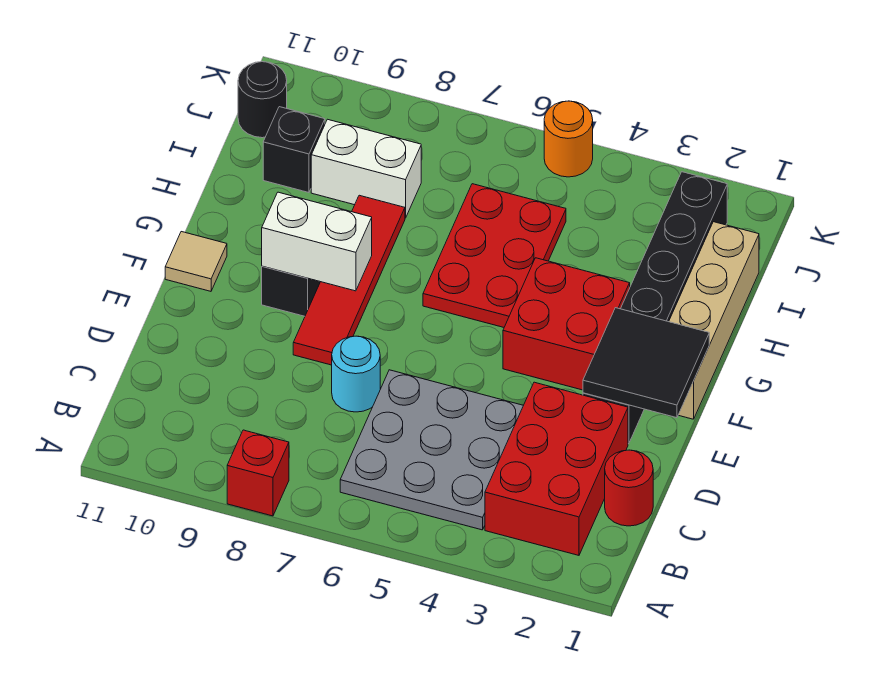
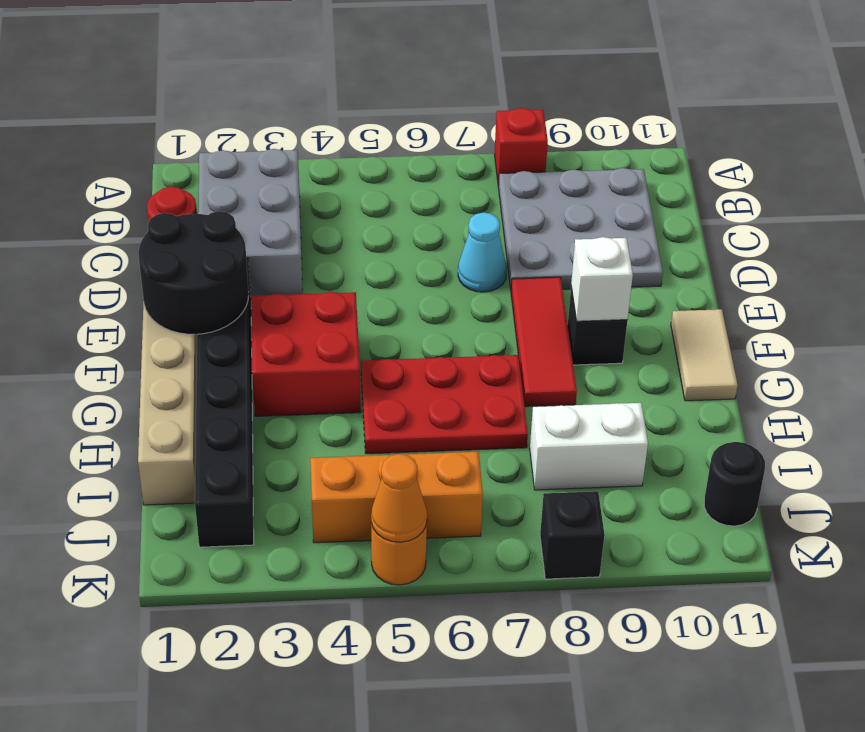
red brick B2:D3 level 1 -> grey brick B2:D3 level 1
grey plate B4:D6 level 1 -> grey plate B8:D10 level 1
cyan round brick D7 level 1 -> cyan cone D7 level 1
black tile E1:F2 level 2 -> black round brick E1:F2 level 2
red tile E8:H8 level 1 -> red tile E8:G8 level 1
white brick F8:F9 level 2 -> white brick F9 level 2
tan tile F11 level 1 -> tan tile F11:G11 level 1
red plate G5:I6 level 1 -> red plate G5:H7 level 1
black brick I10 level 1 -> black brick K8 level 1
none -> orange brick J4:J6 level 1
none -> orange cone K5 level 2

